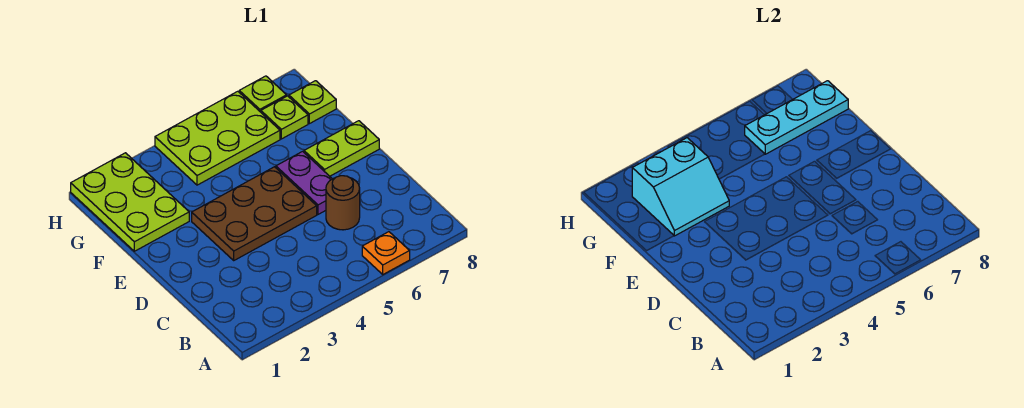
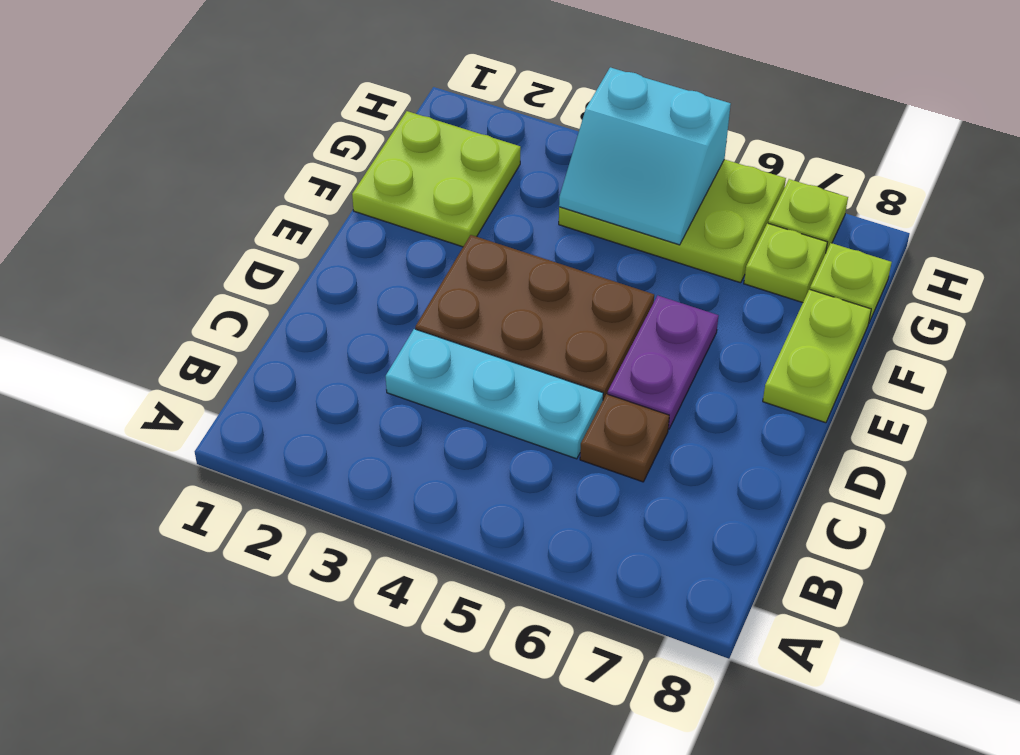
orange plate A6 level 1 -> none
brown round brick C6 level 1 -> brown plate C6 level 1
lime plate E7:E8 level 1 -> lime plate E8:F8 level 1
lime plate F1:H2 level 1 -> lime plate F1:G2 level 1
cyan slope F2:G3 level 2 top G -> cyan slope G4:H5 level 2 top H
cyan plate G6:G8 level 2 -> cyan plate C3:C5 level 1

